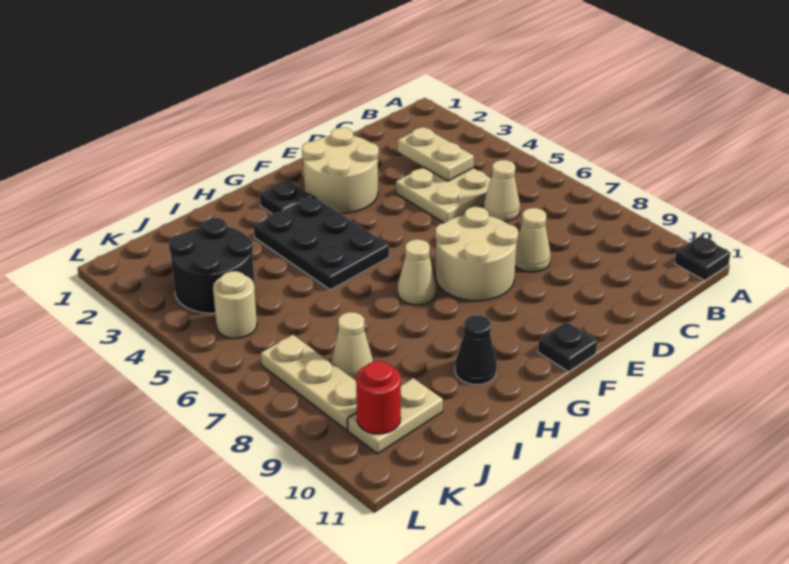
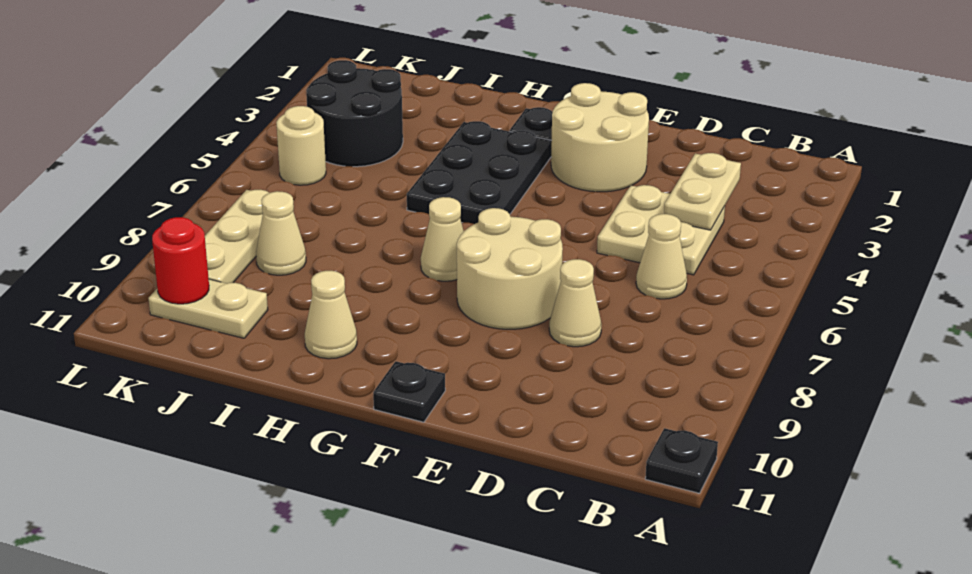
black cone H10 level 1 -> tan cone H10 level 1

